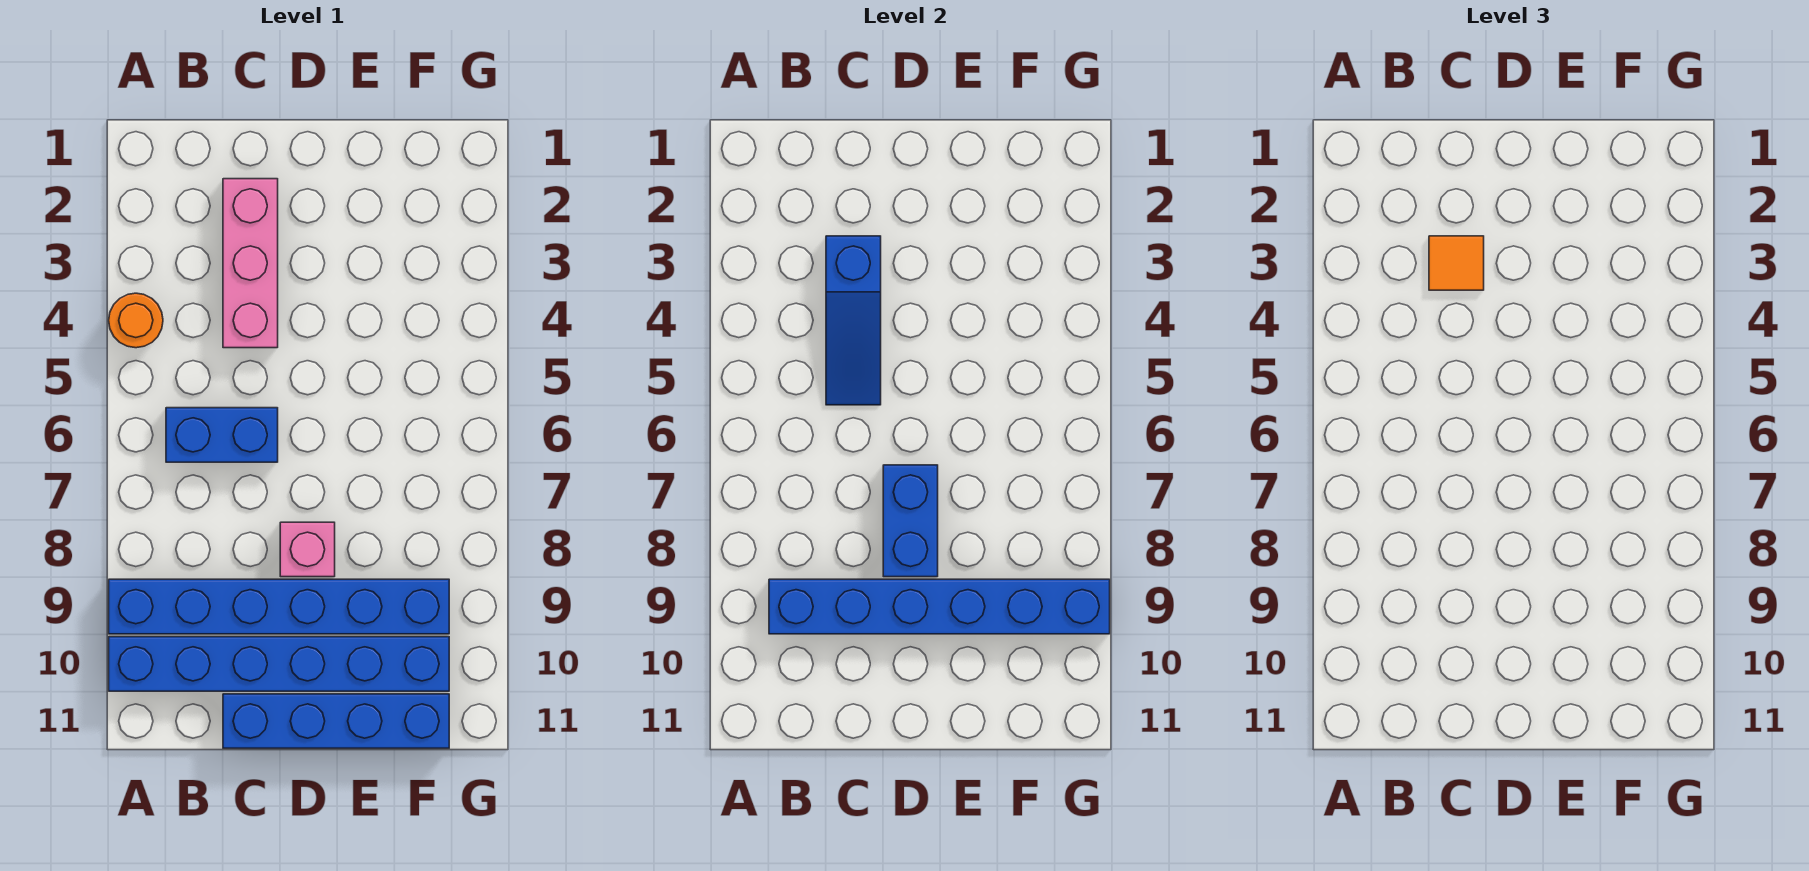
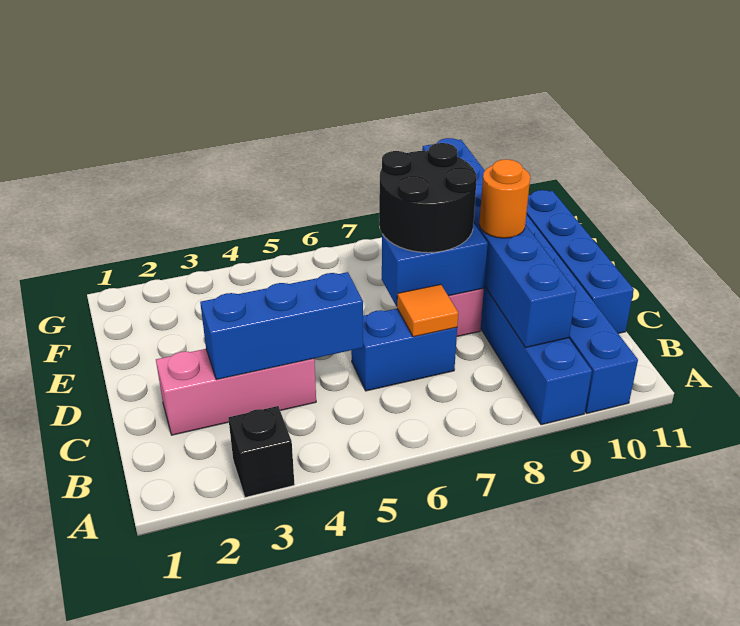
none -> black brick A3 level 1
orange round brick A4 level 1 -> orange round brick D9 level 3
blue brick B6:C6 level 1 -> blue brick C6:C7 level 1
blue slope C3:C5 level 2 top 3 -> blue brick C3:C5 level 2
orange tile C3 level 3 -> orange tile C7 level 2
none -> black round brick D7:E8 level 3

